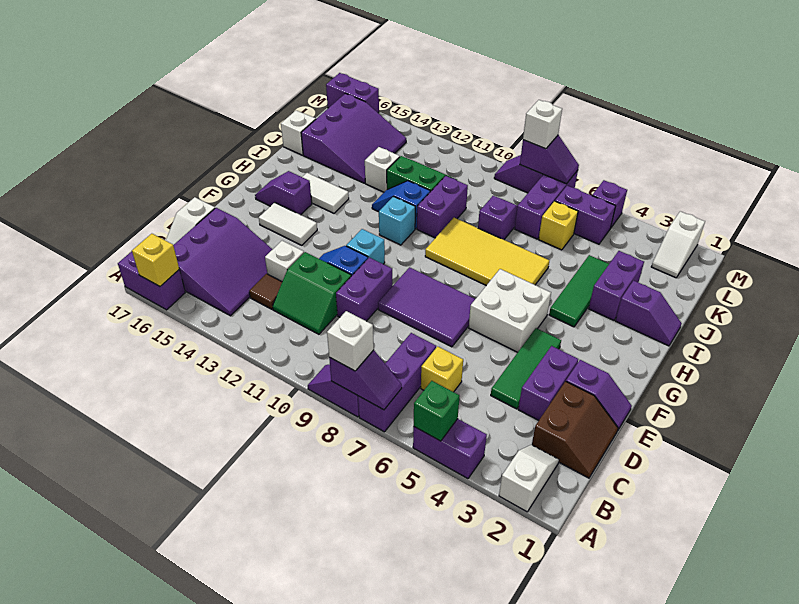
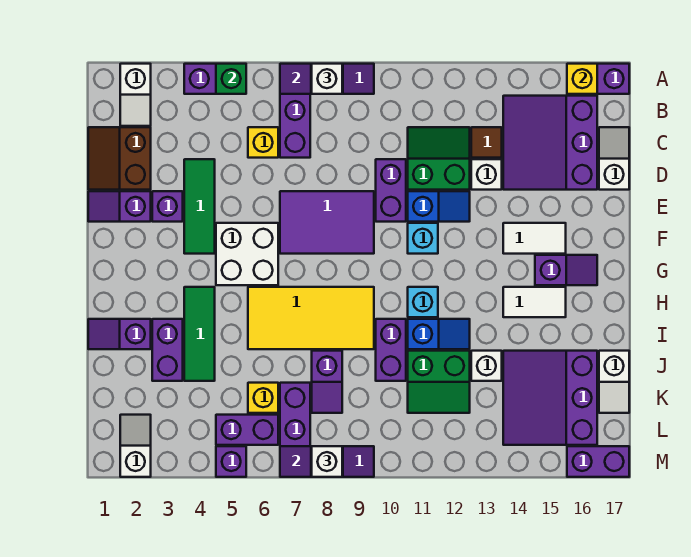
purple brick D3:E3 level 1 -> purple brick E3 level 1

